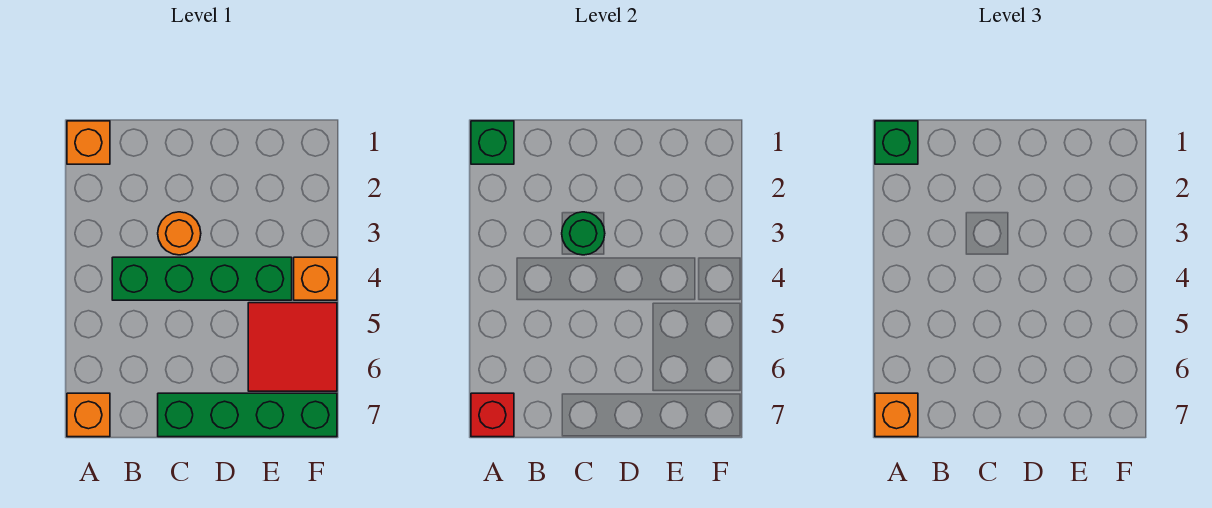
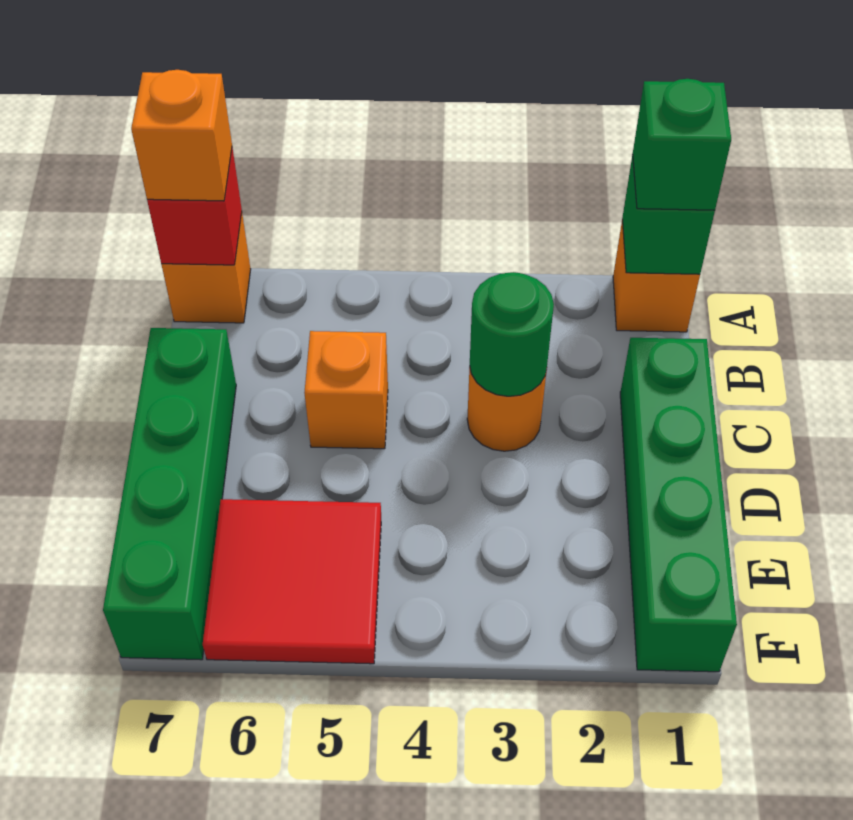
green brick B4:E4 level 1 -> green brick C1:F1 level 1
orange brick F4 level 1 -> orange brick C5 level 1

